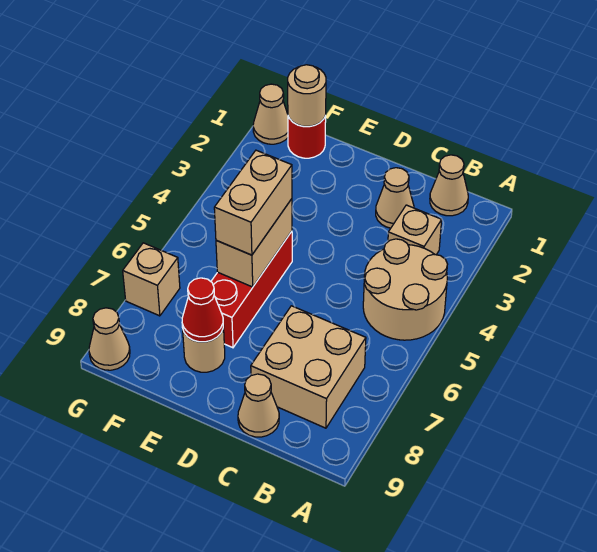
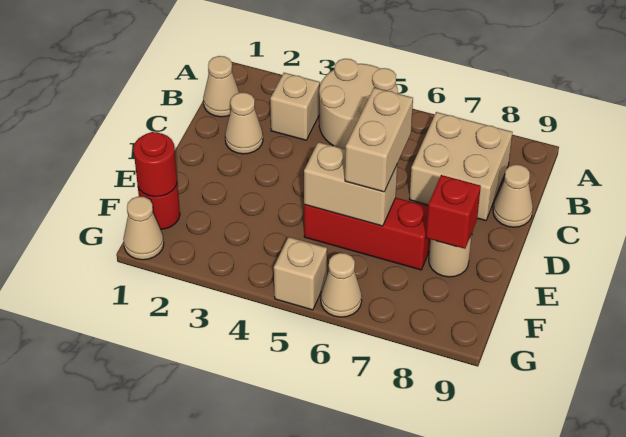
tan brick E5:E6 level 3 -> tan brick D6:E6 level 3
red cone E8 level 2 -> red brick E8 level 2
tan round brick F1 level 2 -> red round brick F1 level 2
tan brick G7 level 1 -> tan brick G5 level 1
tan cone G9 level 1 -> tan cone G6 level 1

